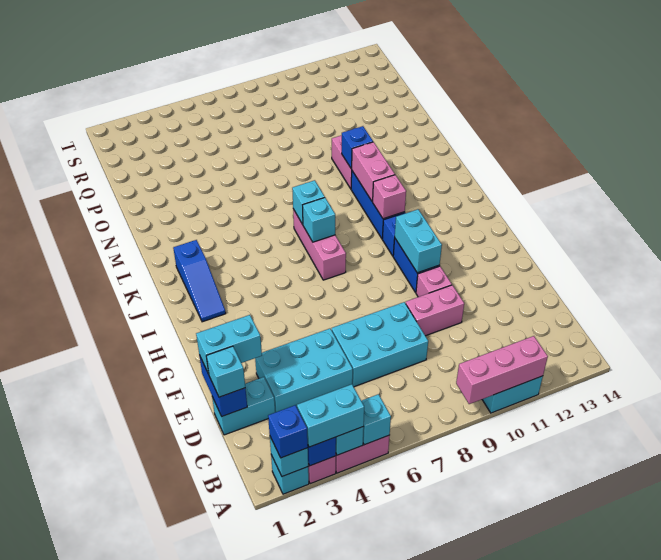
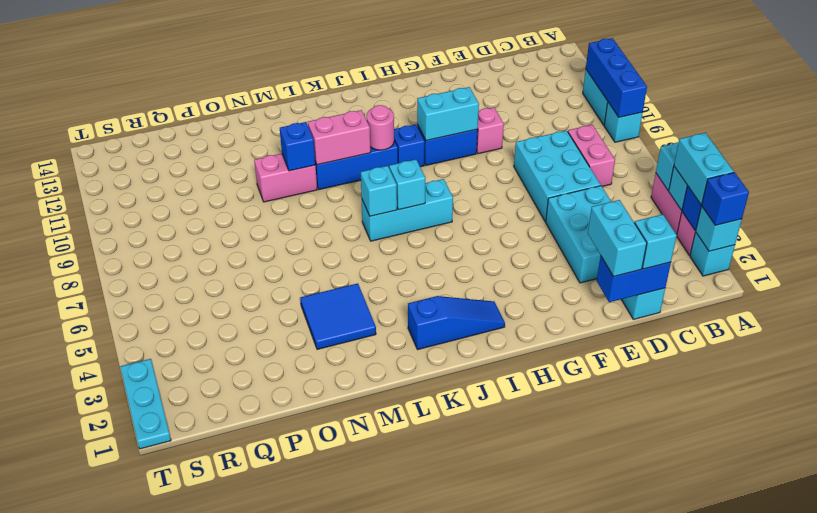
none -> cyan brick A9 level 1
pink brick A9:A11 level 2 -> blue brick A9:A11 level 2
pink brick E9:E10 level 1 -> pink brick C7:C8 level 1
pink brick I7:K7 level 1 -> cyan brick I7:K7 level 1
pink brick J10 level 2 -> pink round brick J10 level 2
none -> blue tile M3:N4 level 1
none -> cyan plate T1:T3 level 1

